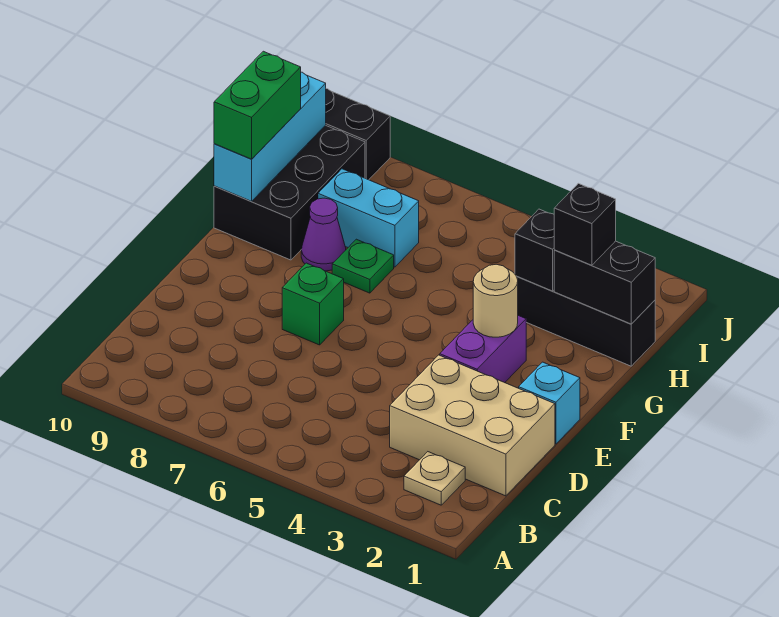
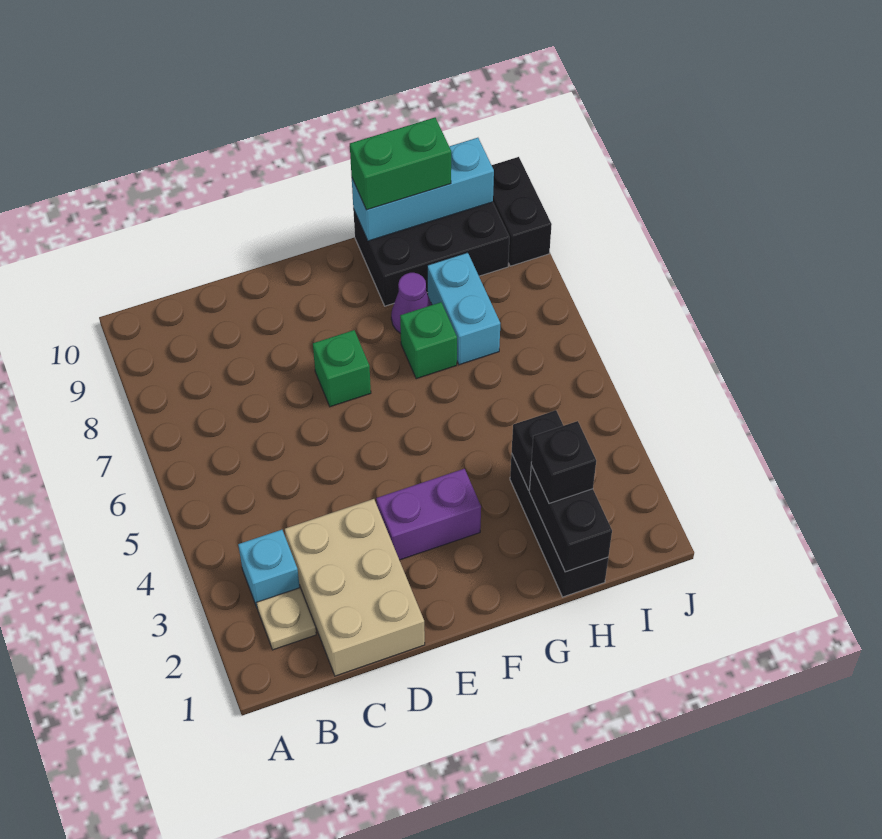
cyan brick E1 level 1 -> cyan brick B3 level 1
tan round brick F3 level 2 -> none
green plate G7 level 1 -> green brick G7 level 1

